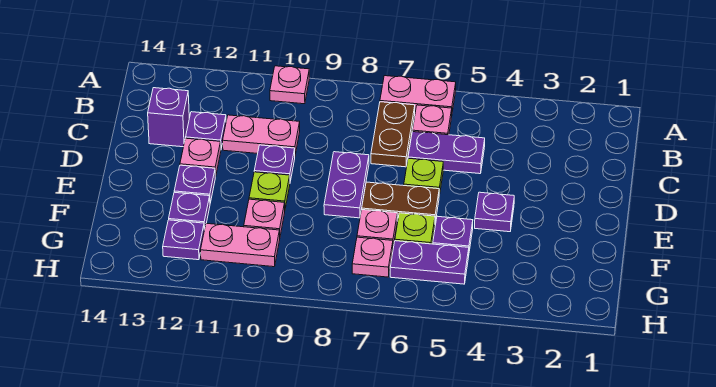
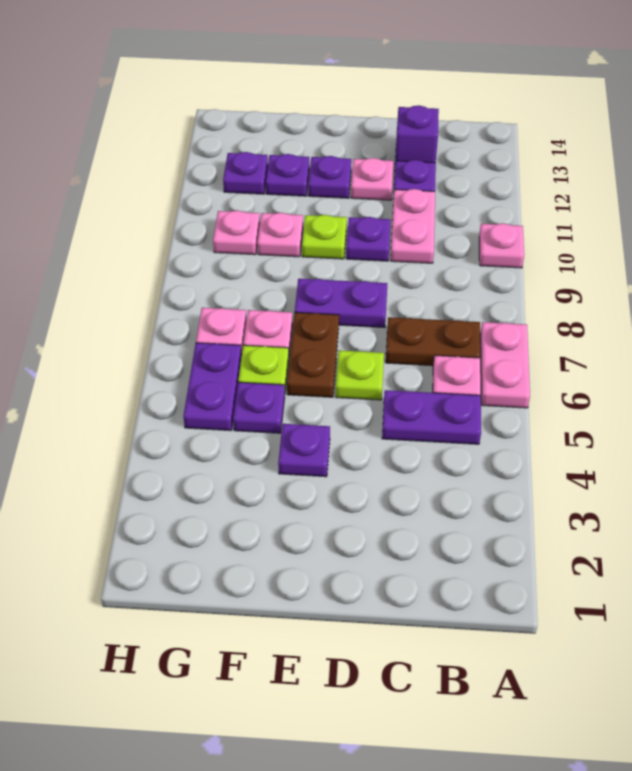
purple plate C5:C6 level 1 -> purple plate B5:C5 level 1
pink plate G10:G11 level 1 -> pink plate G10 level 1

